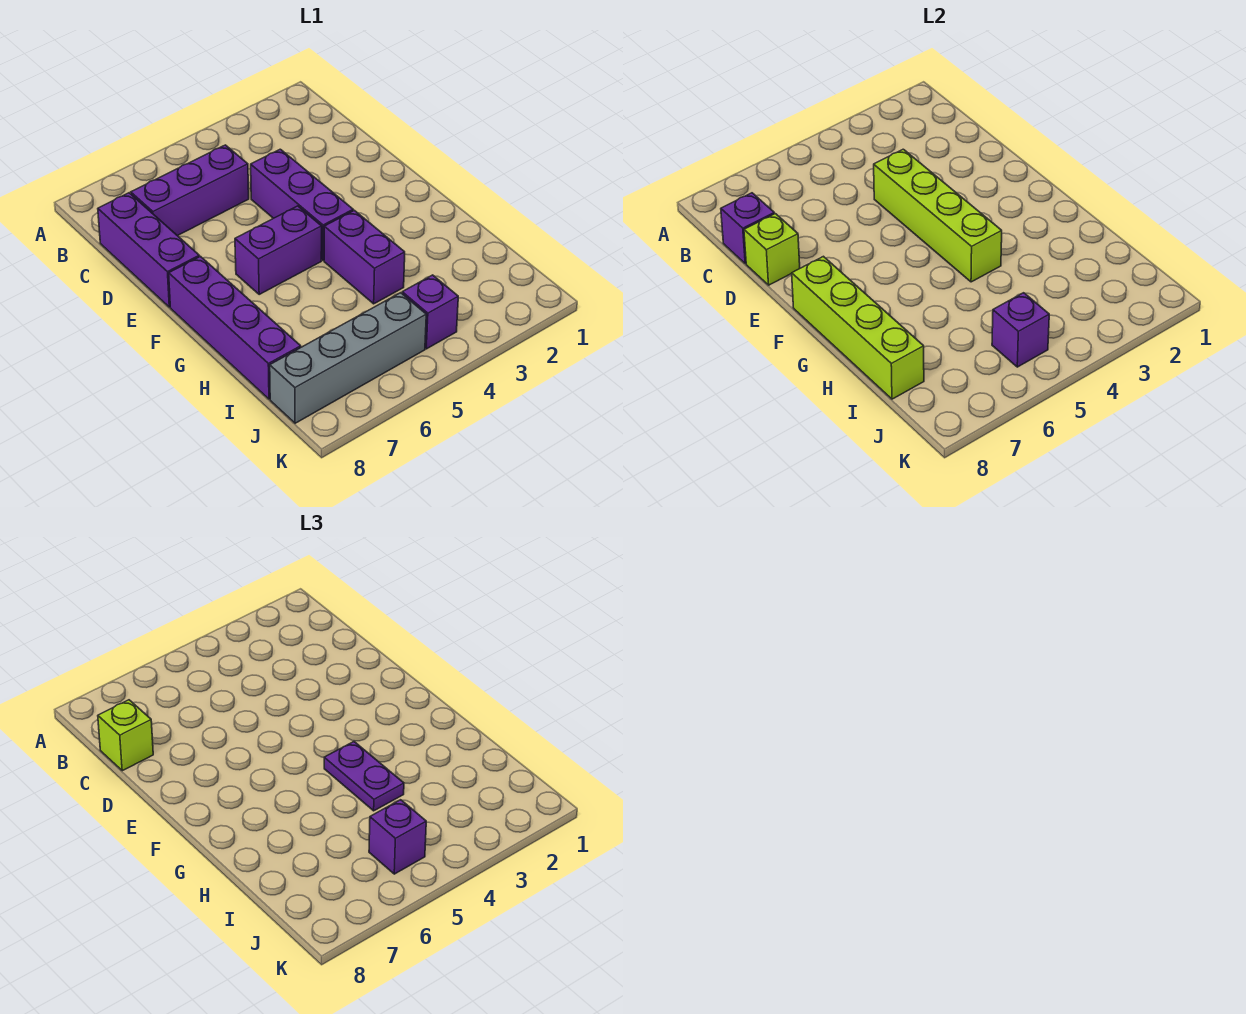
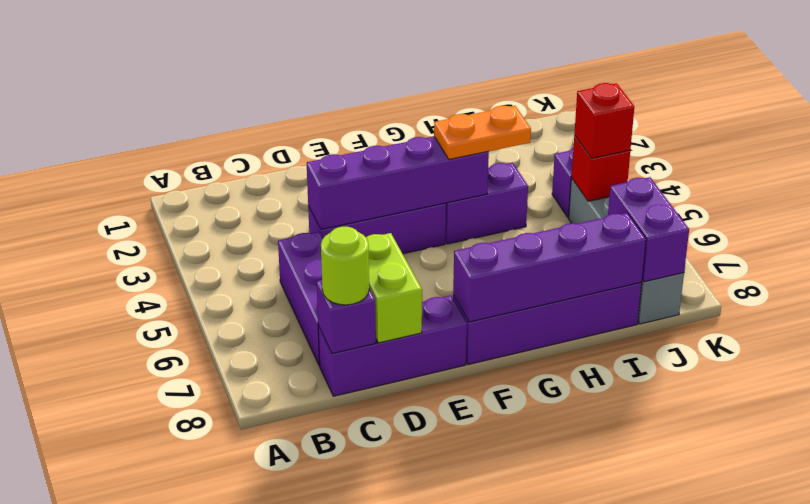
lime brick C8 level 3 -> lime round brick C8 level 3
lime brick D4:G4 level 2 -> purple brick D4:G4 level 2
lime brick D8 level 2 -> lime brick D7:D8 level 2
purple brick F5:F6 level 1 -> purple brick J7:J8 level 2
lime brick F8:I8 level 2 -> purple brick F8:I8 level 2
purple plate G4:H4 level 3 -> orange plate G4:H4 level 3
purple brick J5 level 2 -> red brick J5 level 2
purple brick J5 level 3 -> red brick J5 level 3

